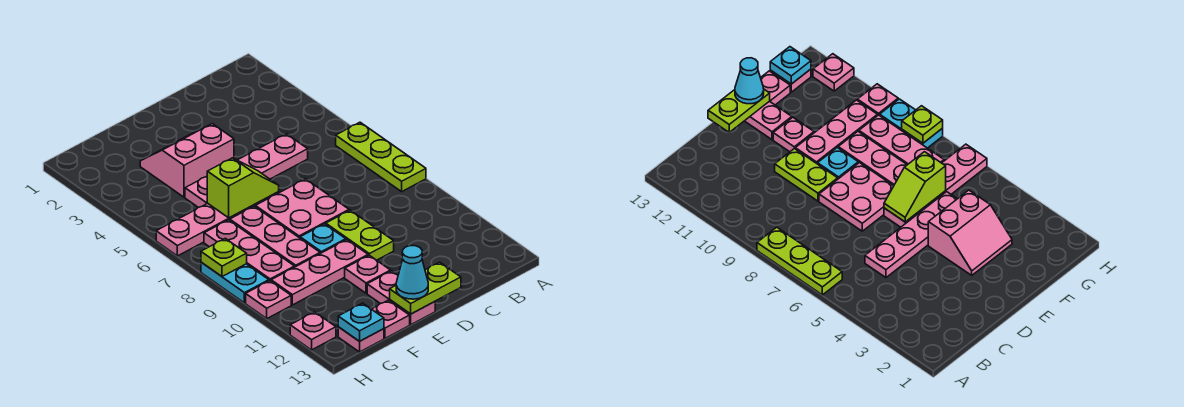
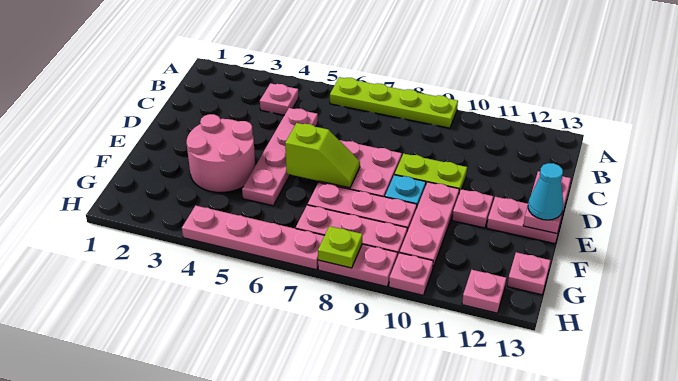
lime plate A6:A8 level 1 -> lime plate A6:A9 level 1
lime plate D13:E13 level 2 -> pink plate D13:E13 level 2
pink slope E3:F4 level 1 top 4 -> pink round brick E3:F4 level 1
pink plate E6:H6 level 1 -> pink plate H4:H7 level 1
lime slope E6:F6 level 2 top F -> lime slope E6:E7 level 2 top 6
pink plate F13 level 1 -> pink plate B4 level 1
cyan plate G13 level 2 -> none
cyan plate H8:H9 level 1 -> pink plate H8:H9 level 1

